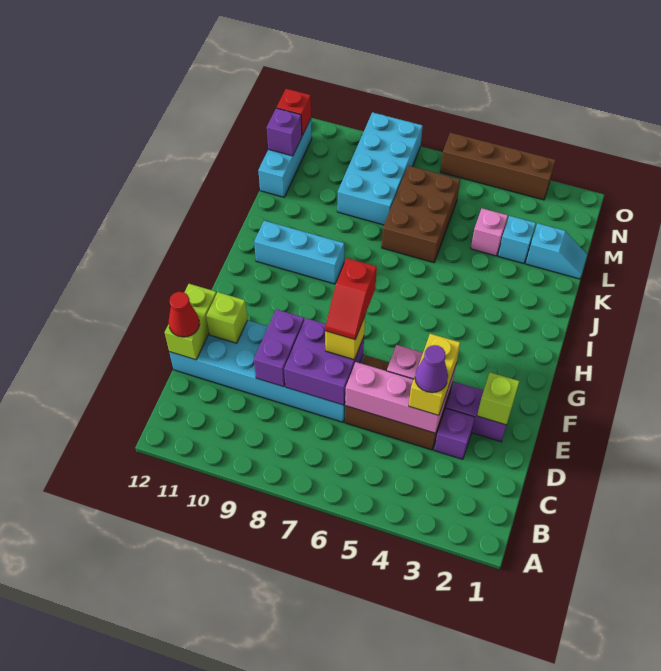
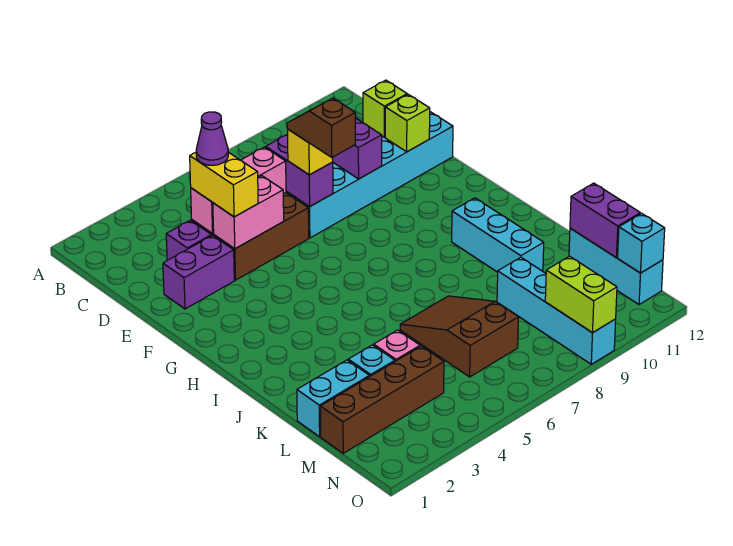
purple brick D7:E8 level 2 -> purple brick D7:E7 level 2
lime brick D12:E12 level 2 -> lime brick N9:O9 level 2
red cone D12 level 3 -> none
lime brick E2 level 2 -> lime brick D11 level 2
red slope E7:F7 level 4 top F -> brown slope E7:F7 level 4 top F
cyan brick I9:I11 level 1 -> cyan brick I10:K10 level 1
brown brick K6:M7 level 1 -> brown slope K6:M7 level 1 top M
cyan slope L1:L2 level 1 top 2 -> cyan brick L1:L2 level 1
cyan brick L8:O9 level 1 -> cyan brick L9:O9 level 1
purple brick M12 level 2 -> purple brick L12:M12 level 2
red brick N12 level 2 -> cyan brick N12 level 2
brown brick O3:O6 level 1 -> brown brick M1:M4 level 1

